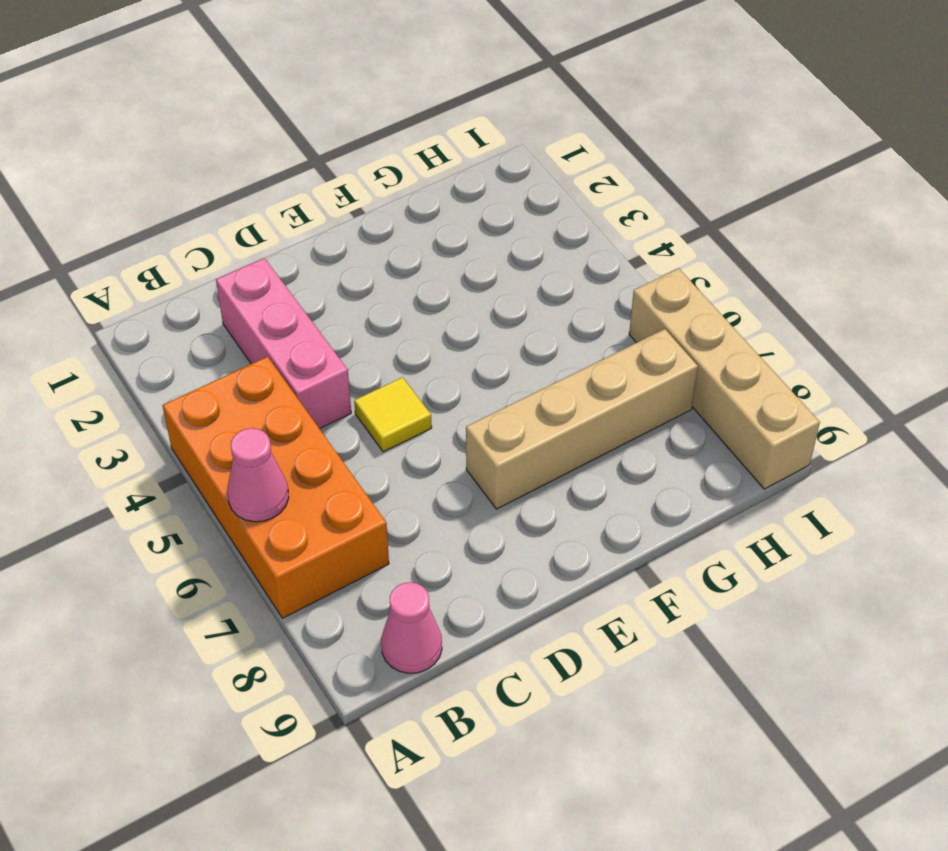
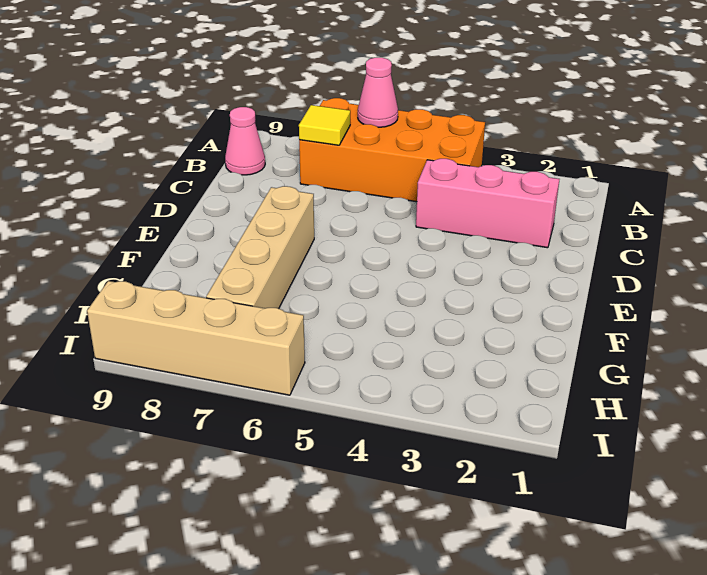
yellow tile D5 level 1 -> yellow tile B7 level 2

